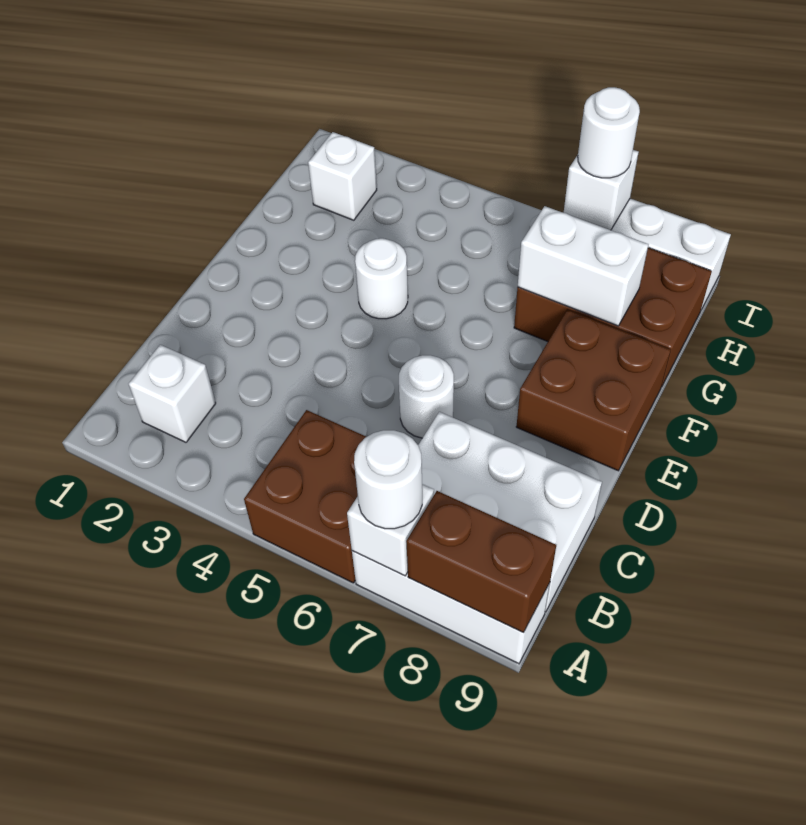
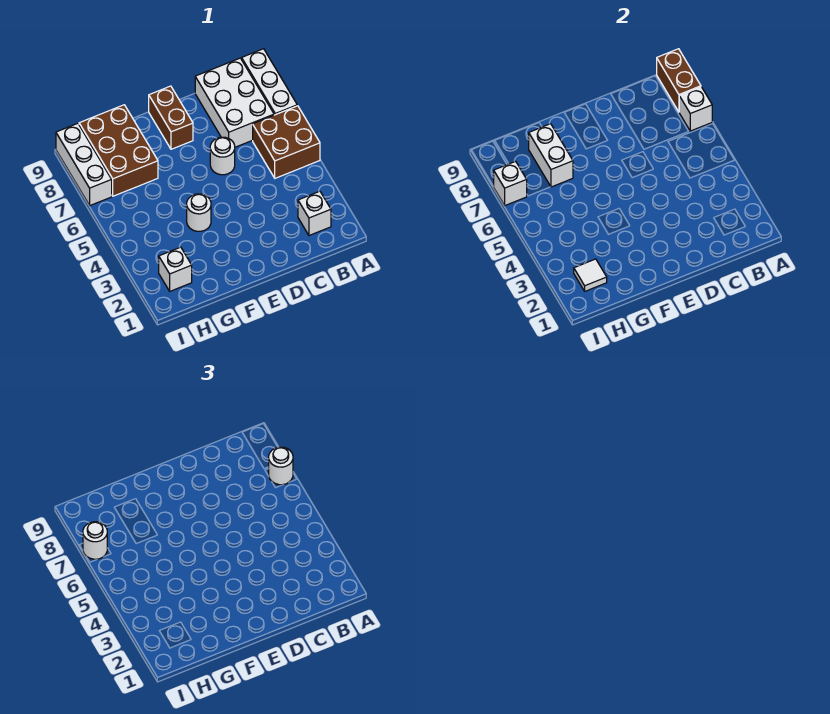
brown brick E8:F9 level 1 -> brown brick E8:E9 level 1
none -> white tile H2 level 2

